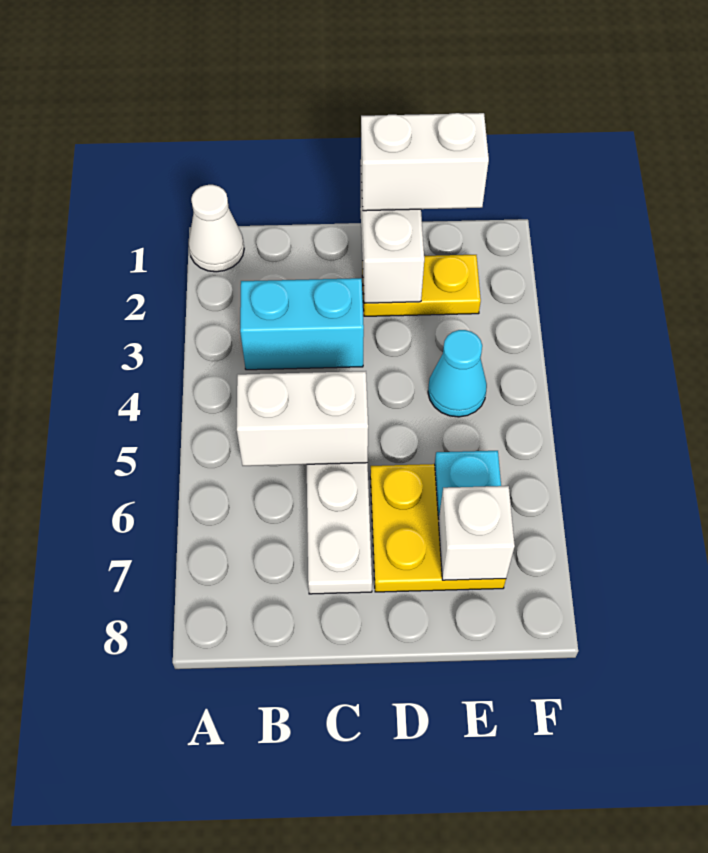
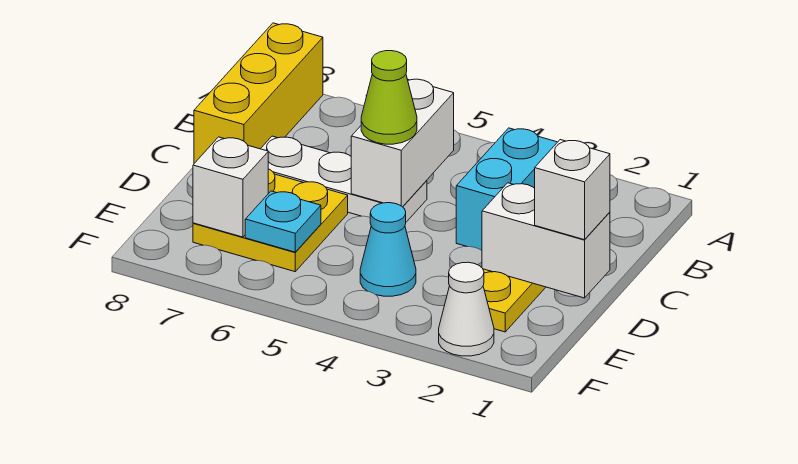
white cone A1 level 1 -> white cone F2 level 1
none -> yellow brick A8:C8 level 1
none -> lime cone C5 level 3
white brick D1:E1 level 3 -> white brick D1 level 3

